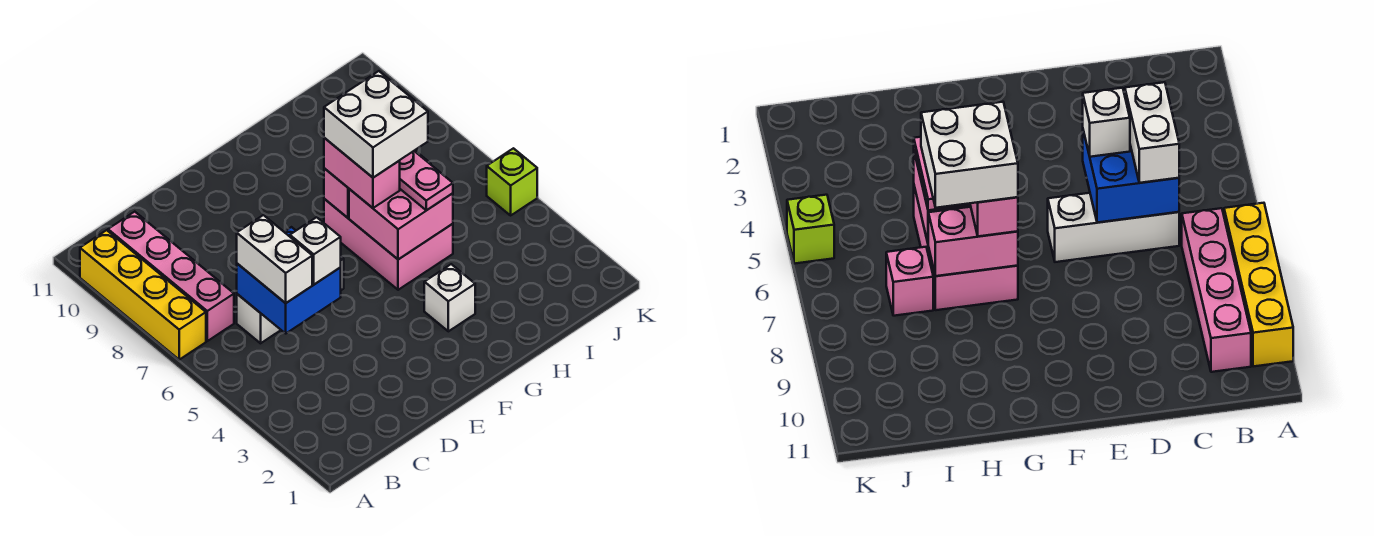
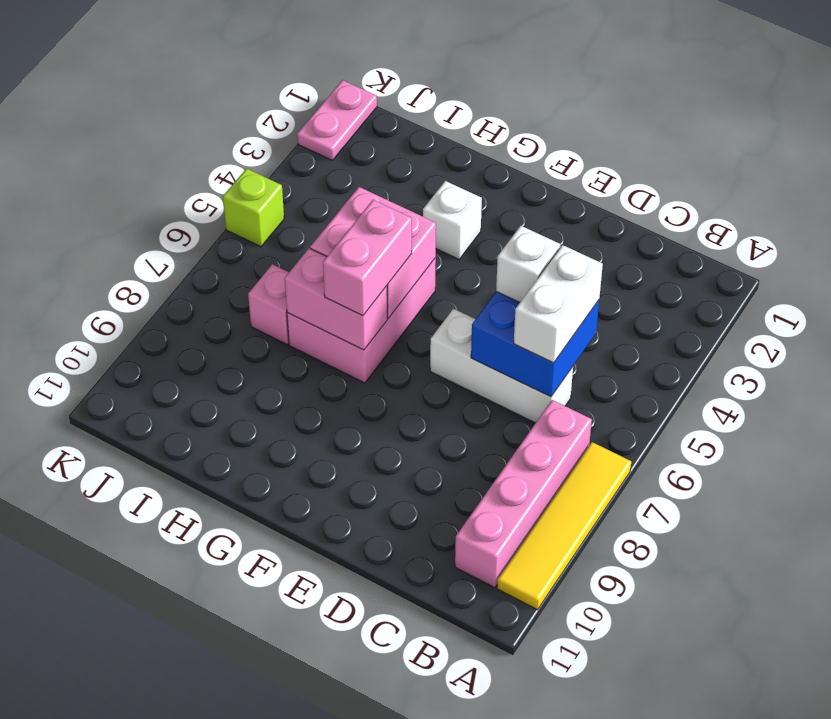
yellow brick A7:A10 level 1 -> yellow tile A7:A10 level 1
white brick G6:H7 level 4 -> none
pink plate H5:H6 level 3 -> pink plate K1:K2 level 1

